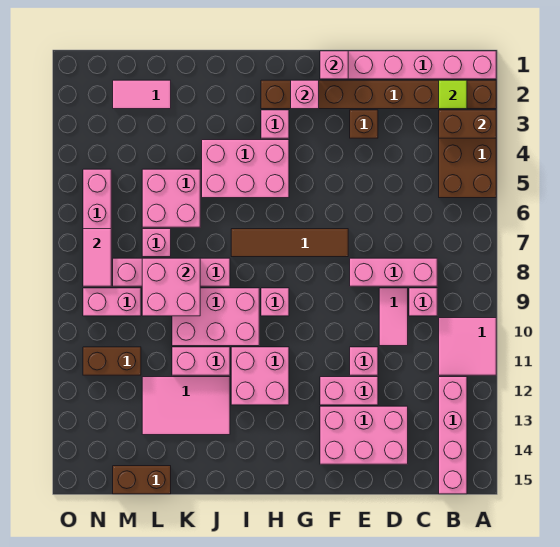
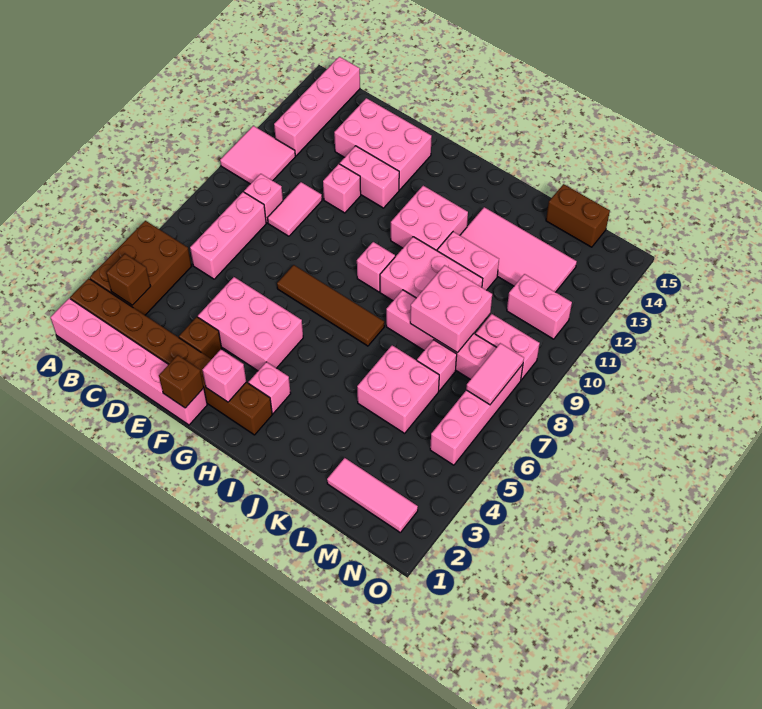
brown brick A3:B3 level 2 -> brown brick B3 level 2
lime tile B2 level 2 -> none
pink brick C8:E8 level 1 -> pink brick C6:C8 level 1
pink brick F1 level 2 -> brown brick F1 level 2
pink brick H4:J5 level 1 -> pink brick E4:G5 level 1
pink tile J12:L13 level 1 -> pink tile J12:M13 level 1
pink tile L2:M2 level 1 -> pink tile L2:N2 level 1
brown brick M11:N11 level 1 -> pink brick M11:N11 level 1

